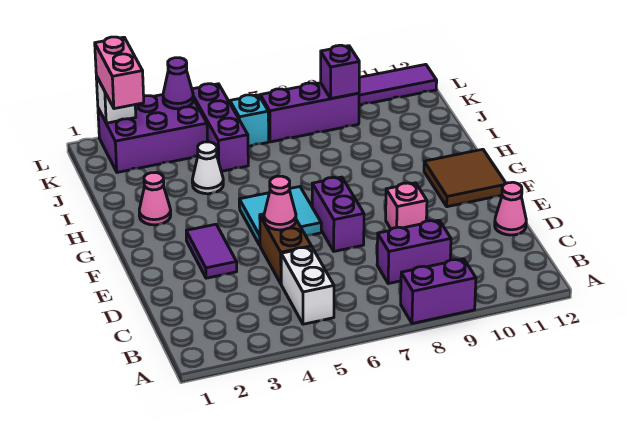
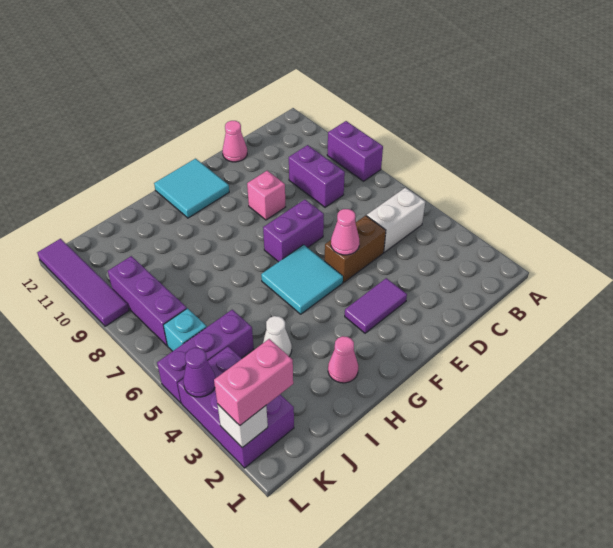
brown tile F11:G12 level 1 -> cyan tile F11:G12 level 1
purple brick K9 level 2 -> none

